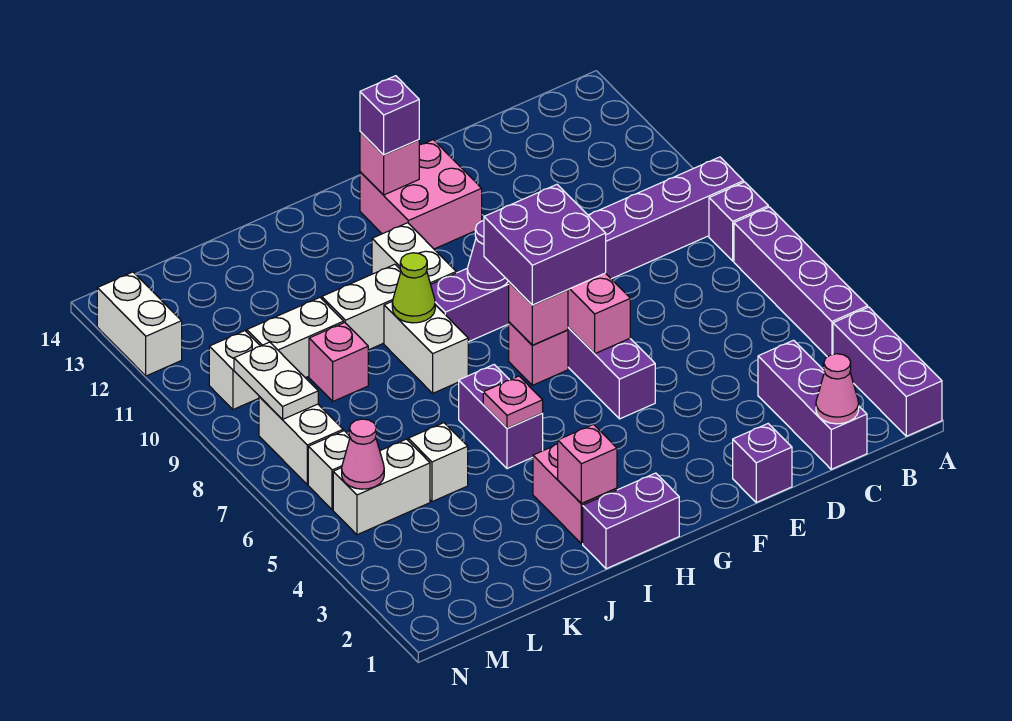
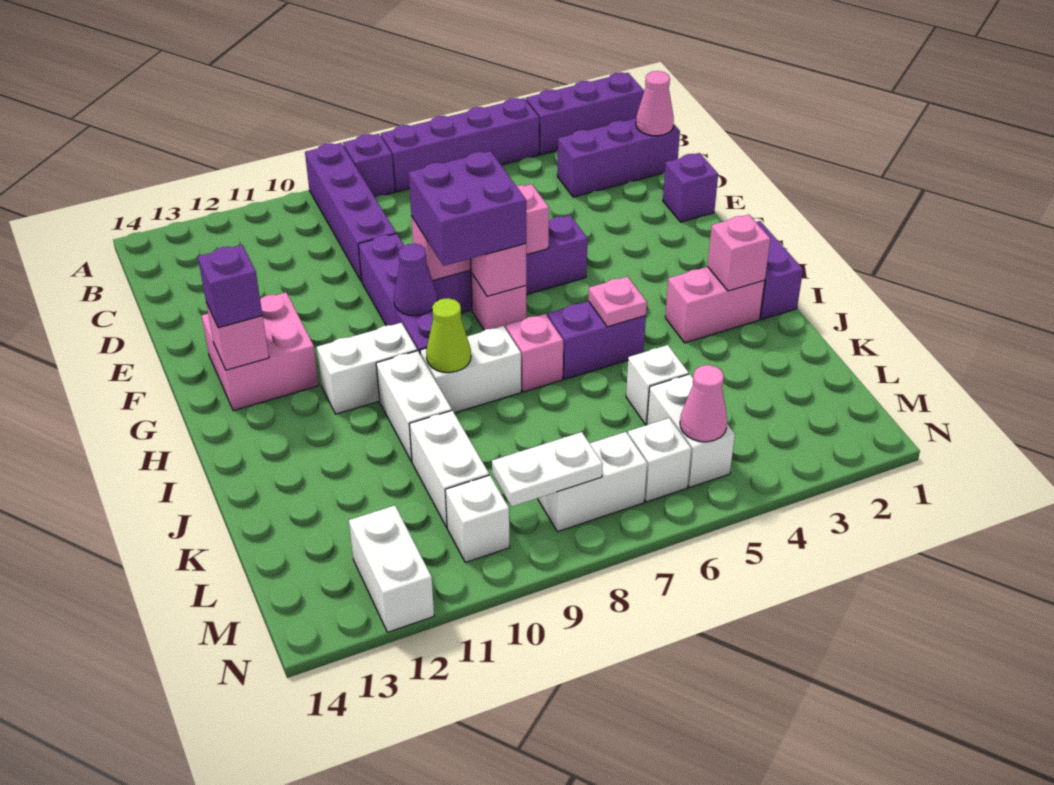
pink brick K9 level 1 -> pink brick I7 level 1
white brick N12:N13 level 1 -> white brick M12:N12 level 1

